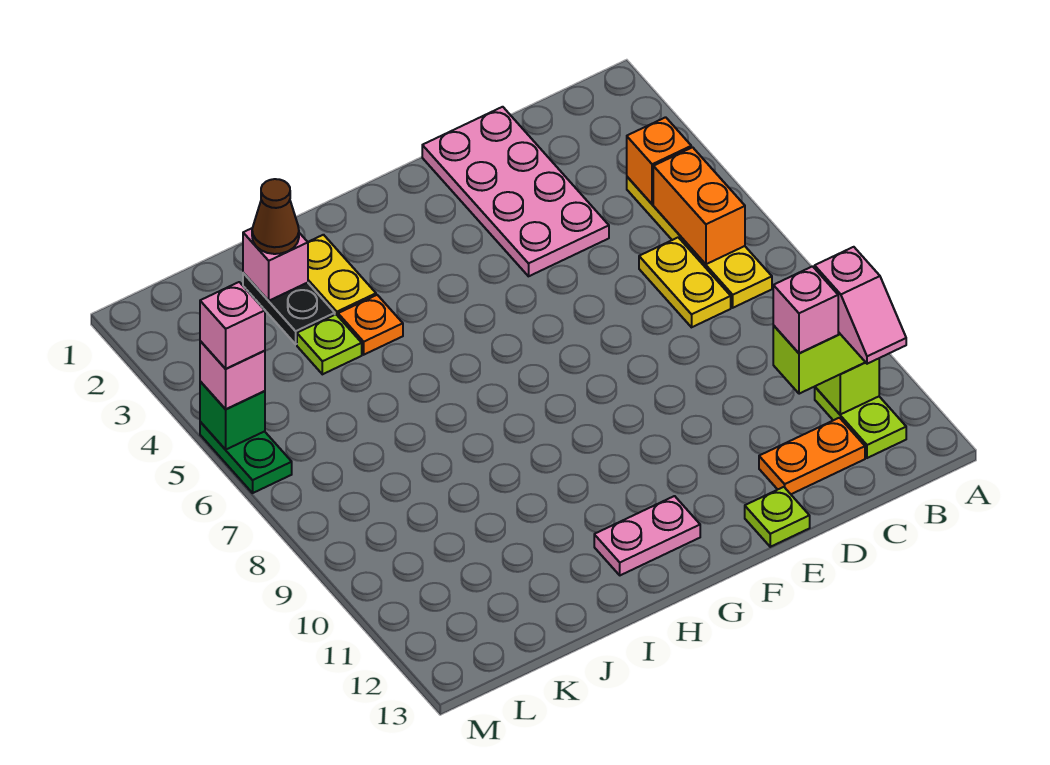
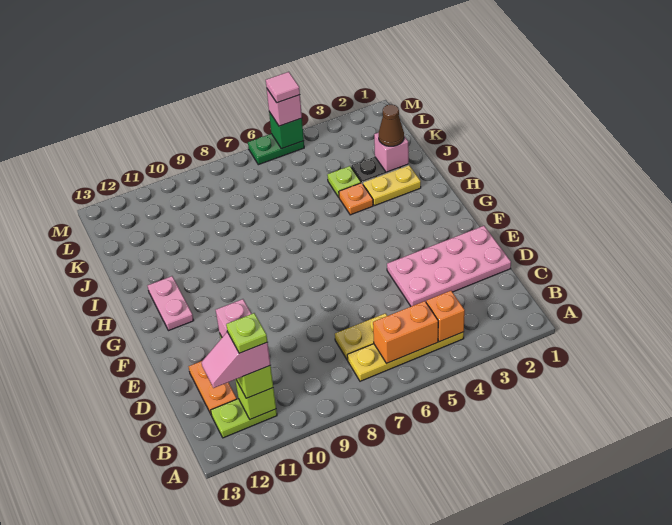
lime plate E13 level 1 -> lime plate B11 level 5
pink brick M5 level 4 -> pink tile M5 level 4

